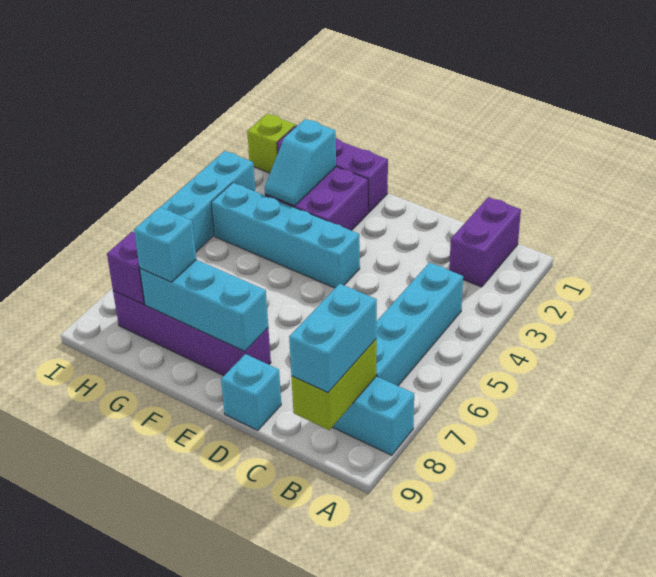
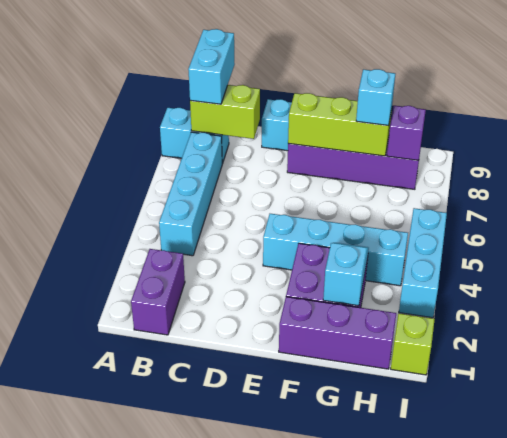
lime brick B8:B9 level 2 -> lime brick B8:C8 level 2
cyan brick E8:G8 level 2 -> lime brick E8:G8 level 2

